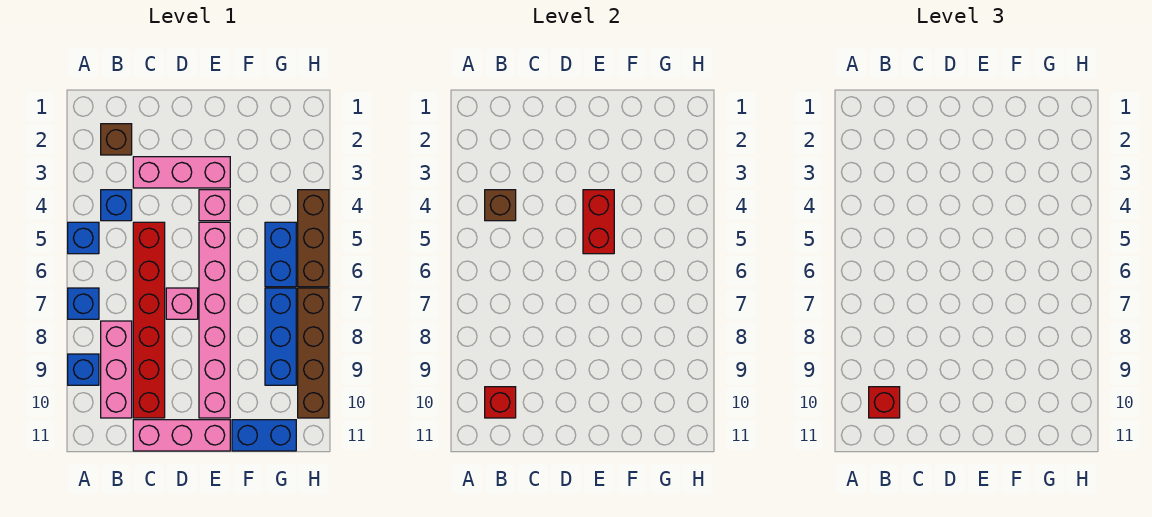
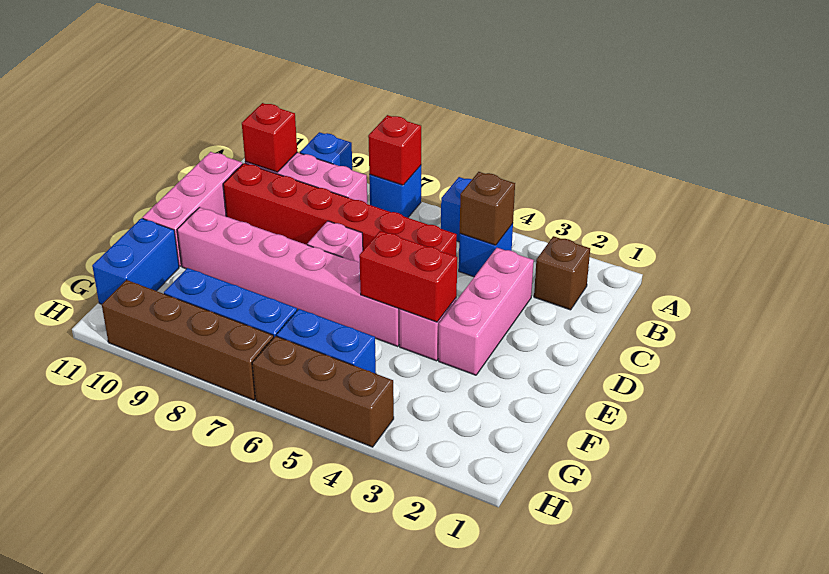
red brick B10 level 3 -> red brick A7 level 2

